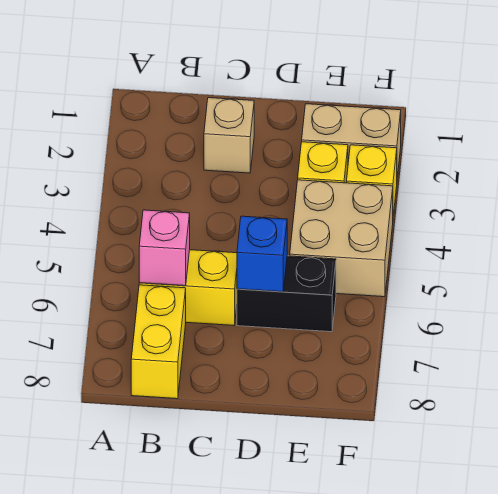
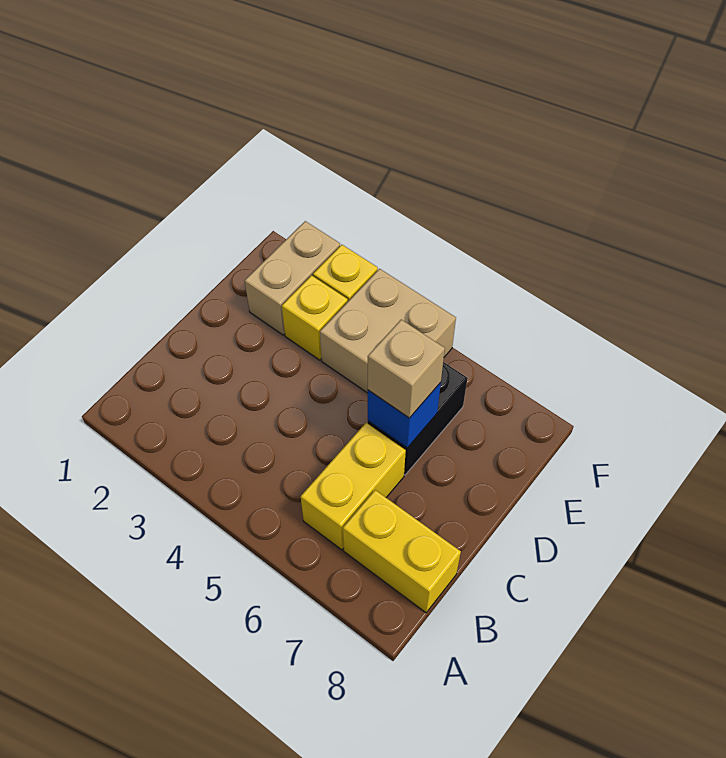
pink brick B6 level 2 -> none
tan brick C2 level 1 -> tan brick D6 level 3

